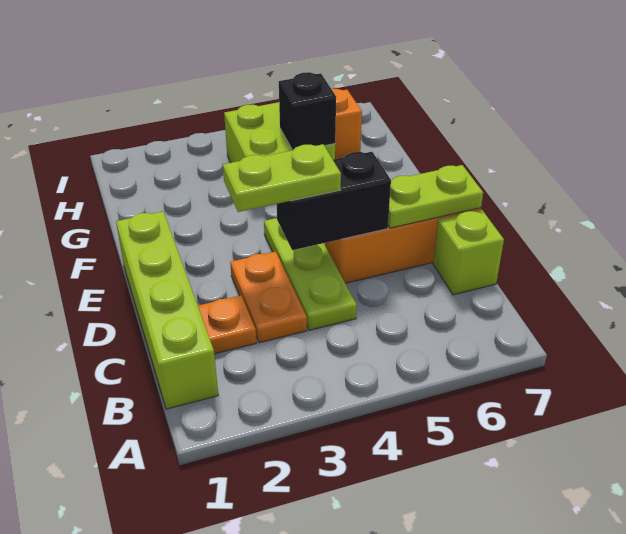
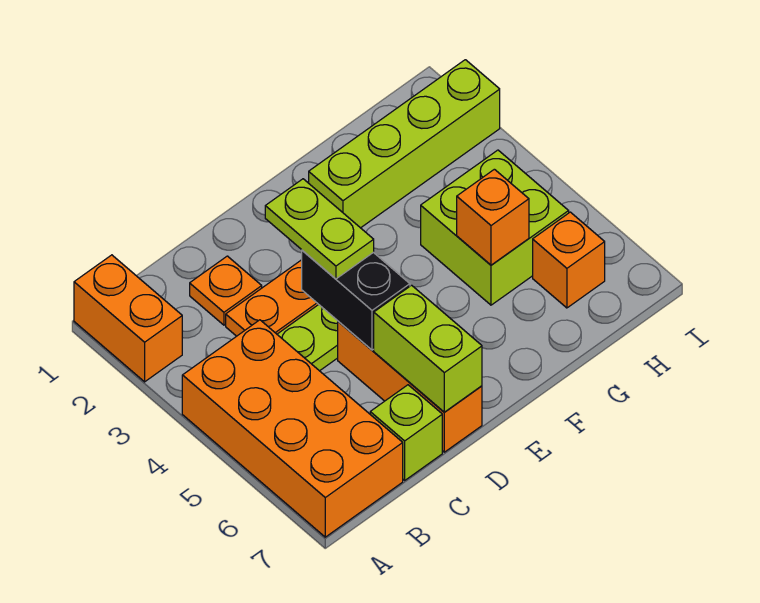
none -> orange brick A1:A2 level 1
none -> orange brick A4:B7 level 1
lime brick B1:E1 level 1 -> lime brick F2:I2 level 1
lime plate D6:D7 level 2 -> lime brick D6:D7 level 2
black brick G5 level 2 -> orange brick G5 level 2

